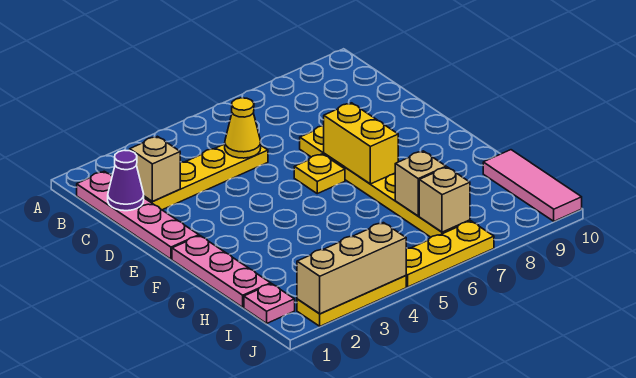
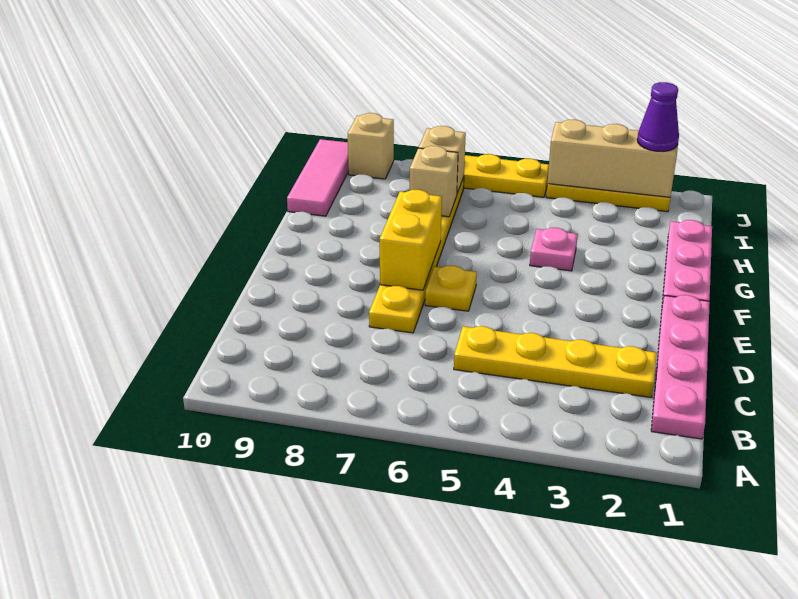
purple cone C1 level 2 -> purple cone J2 level 3
tan brick C2 level 2 -> tan brick J9 level 1
yellow cone C5 level 2 -> none
pink plate I1 level 1 -> pink plate G4 level 1

